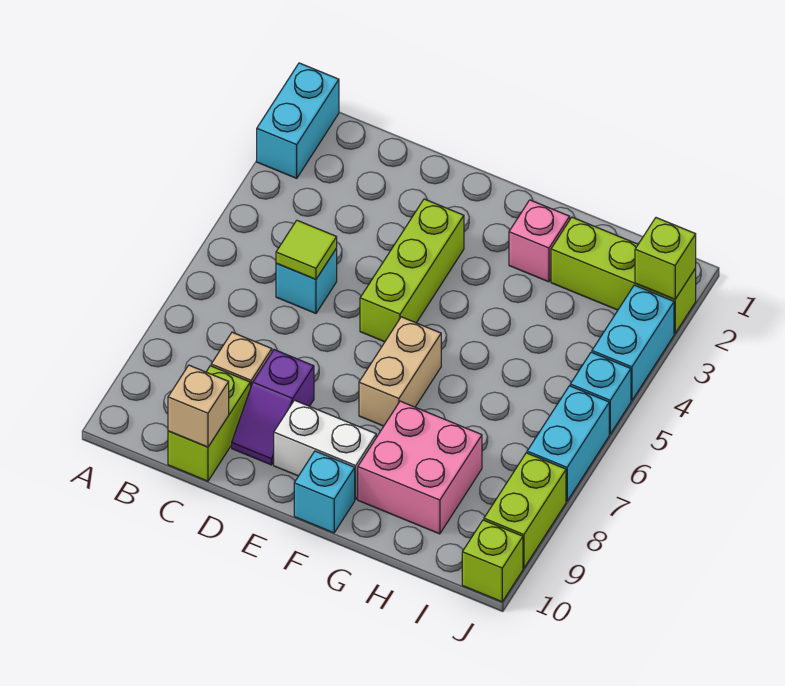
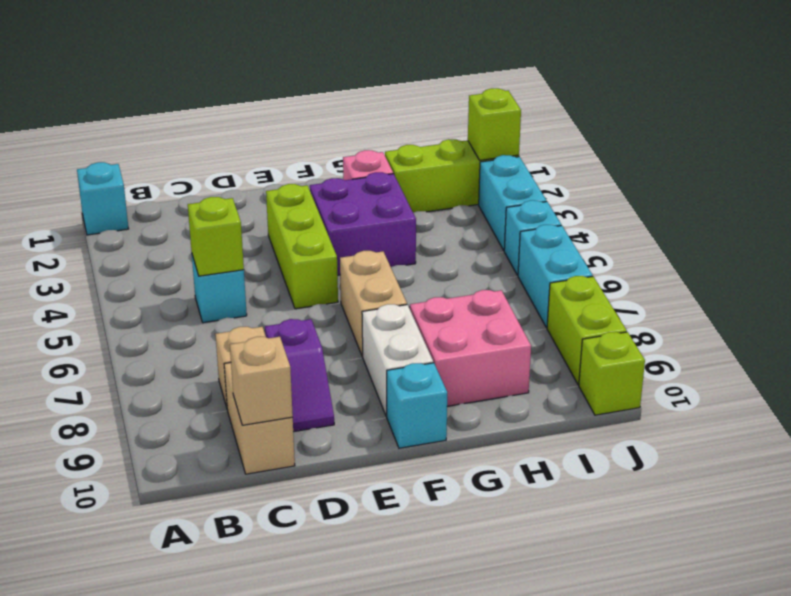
cyan brick A1:A2 level 1 -> cyan brick A1 level 1
lime tile C5 level 2 -> lime brick C5 level 2
lime brick C9:C10 level 1 -> tan brick C9:C10 level 1
white brick E9:F9 level 1 -> white brick F8:F9 level 1
none -> purple brick F3:G4 level 1

